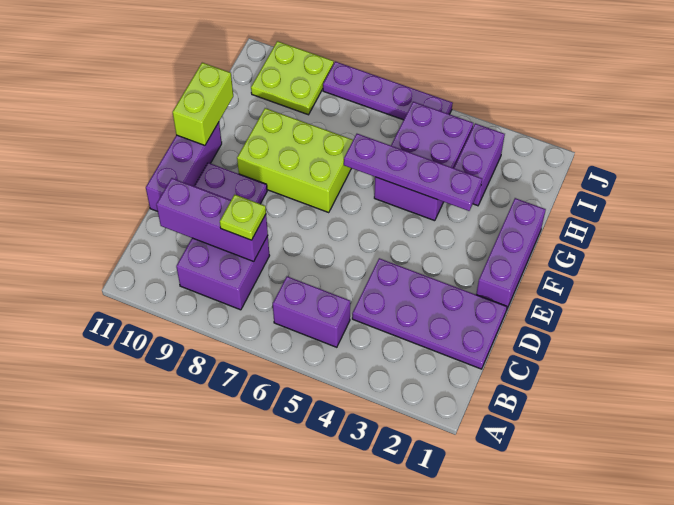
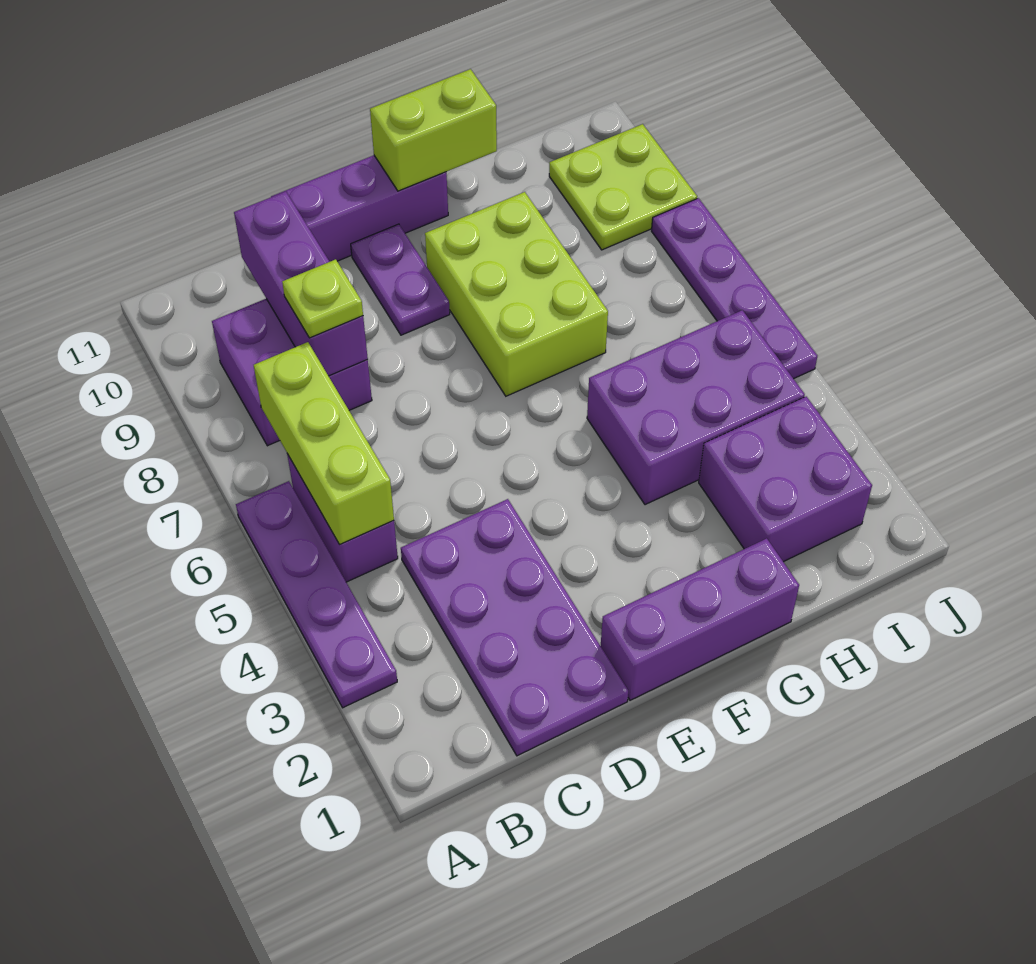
none -> lime brick B5:B7 level 2
purple plate G3:G6 level 2 -> purple plate A3:A6 level 1
purple brick H3:I3 level 1 -> purple brick H2:I3 level 1

